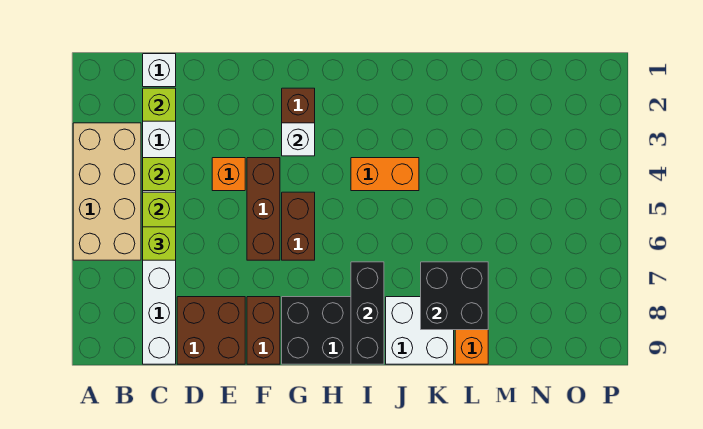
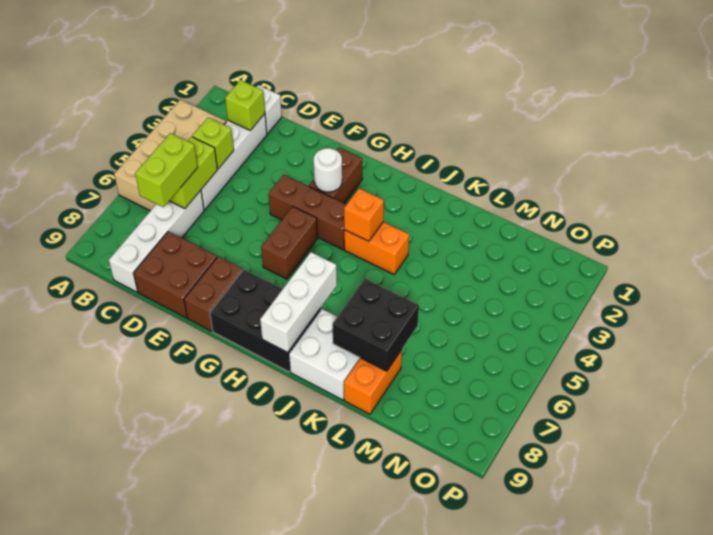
lime brick C6 level 3 -> lime brick C6:C7 level 3
orange brick E4 level 1 -> orange brick I4 level 2
brown brick F4:F6 level 1 -> brown brick F4:H4 level 1
white brick G3 level 2 -> white round brick G3 level 2
black brick I7:I9 level 2 -> white brick I7:I9 level 2

